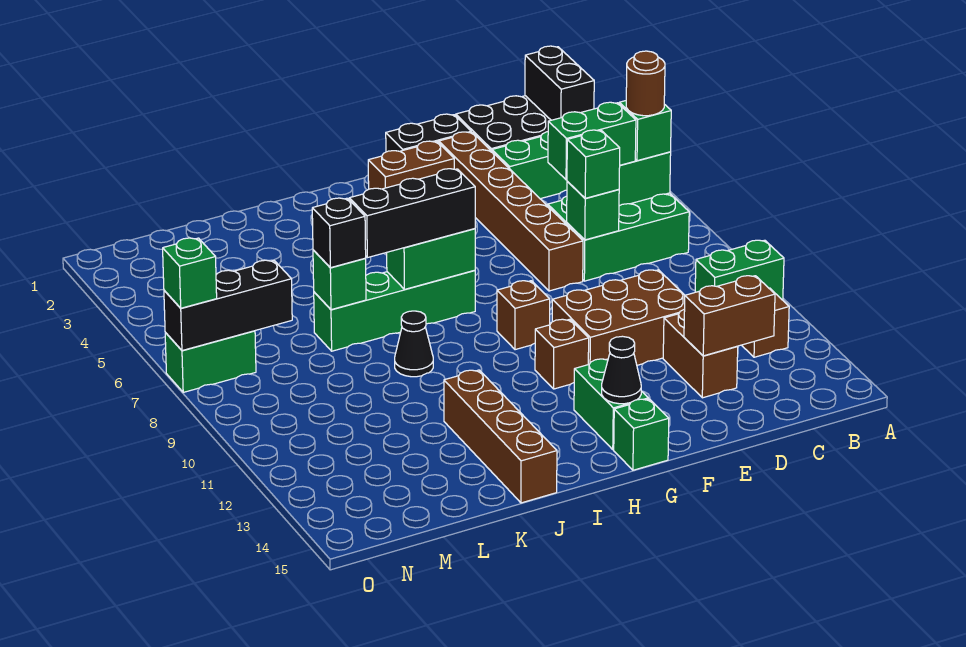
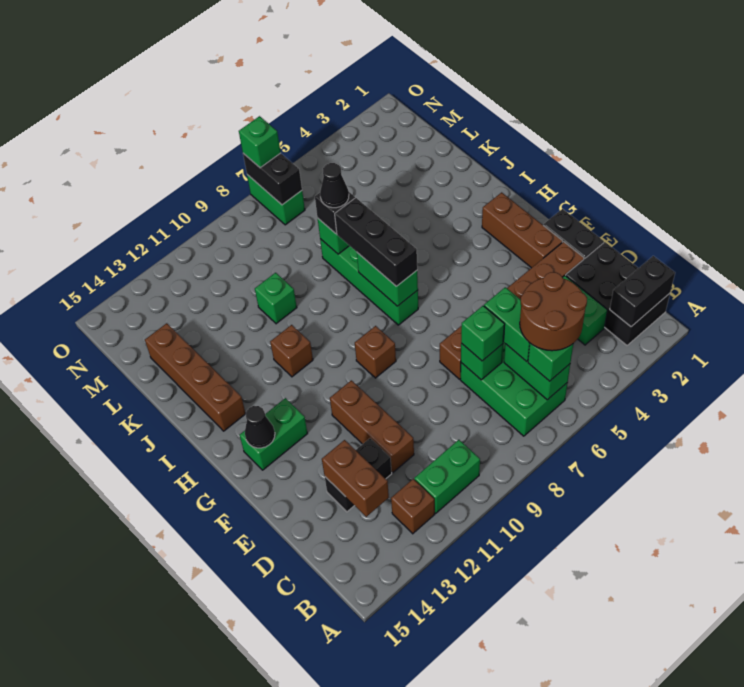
green brick A10:B10 level 1 -> green brick B10:B11 level 1
brown round brick B6 level 4 -> brown round brick B5:C6 level 4
brown brick D10:F11 level 1 -> brown brick D11:F11 level 1
brown brick D12:D13 level 1 -> black brick D12:D13 level 1
brown brick F2:G2 level 1 -> brown brick F2:H2 level 1
brown brick G11 level 1 -> brown brick I11 level 1
green brick G15 level 1 -> green brick K10 level 1
black cone J9 level 1 -> black cone K7 level 4
brown brick J12:J15 level 1 -> brown brick I14:L14 level 1
black brick M7:O7 level 2 -> black brick N7:O7 level 2

